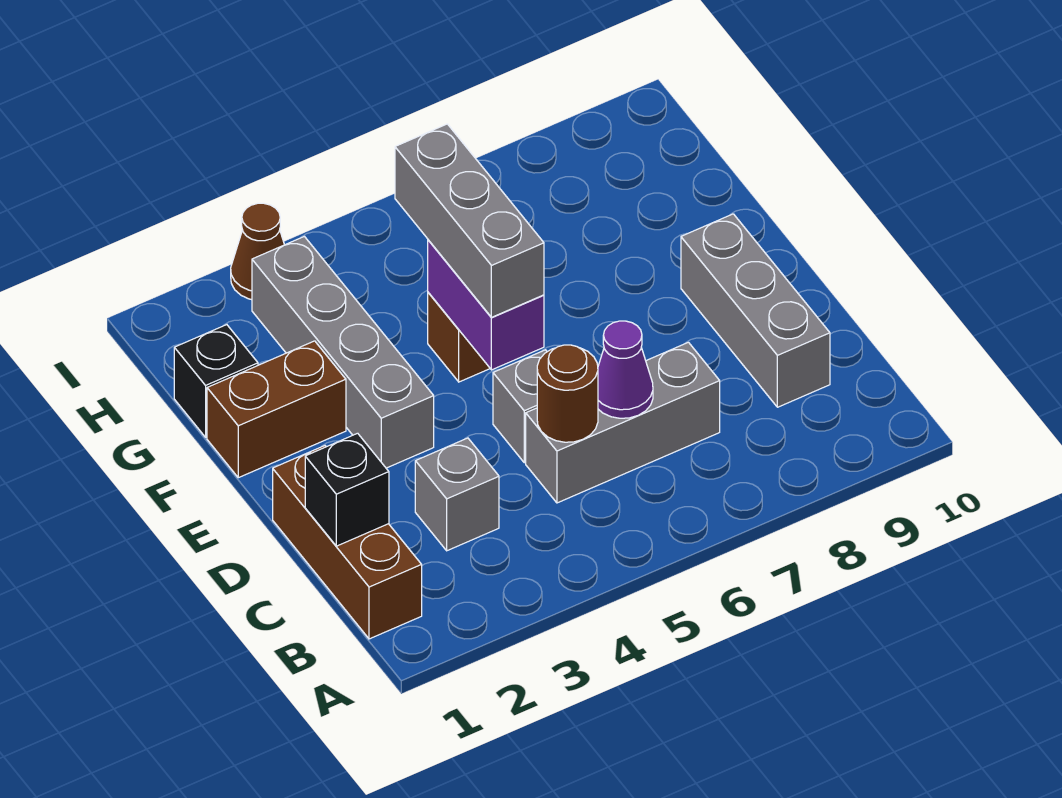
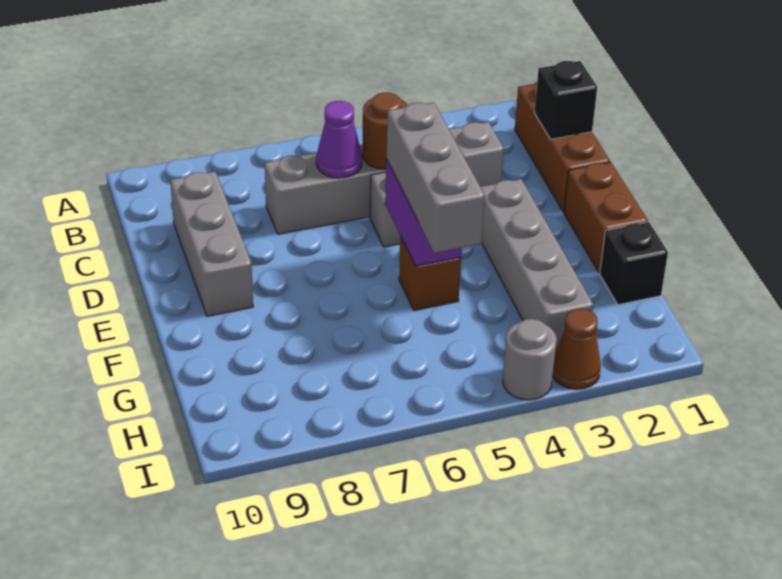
brown brick F1:F2 level 1 -> brown brick E1:F1 level 1
none -> grey round brick I4 level 1

